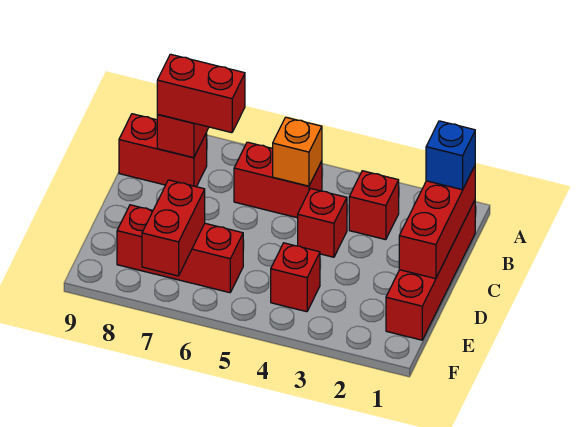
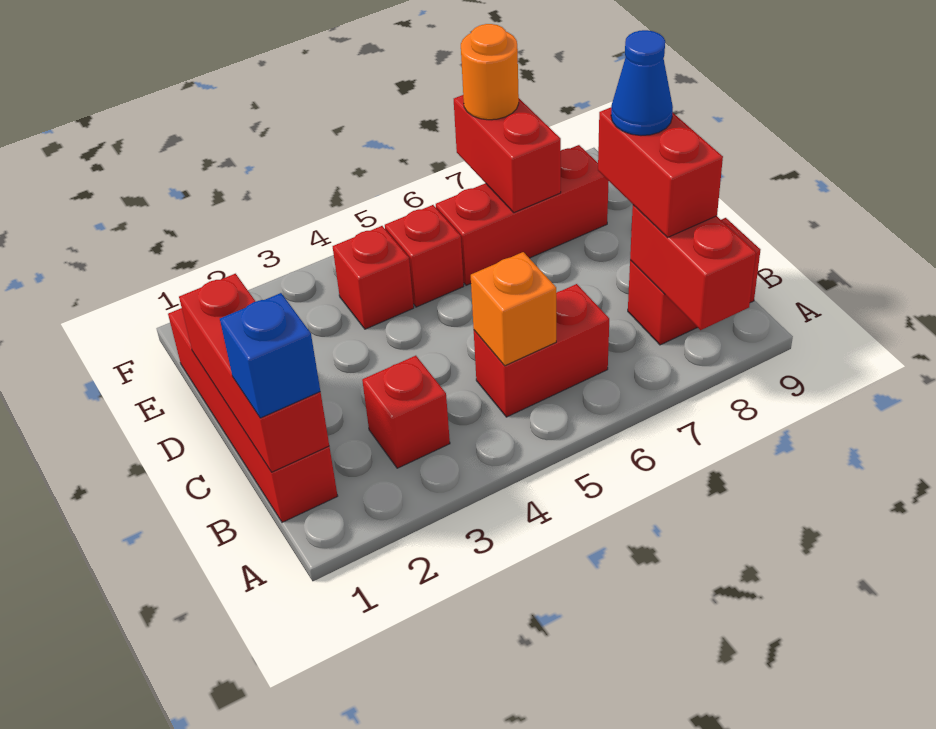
red brick B7:B8 level 3 -> red brick B8:C8 level 3
red brick C4 level 1 -> red brick E5 level 1
none -> blue cone C8 level 4
none -> orange round brick F7 level 3

